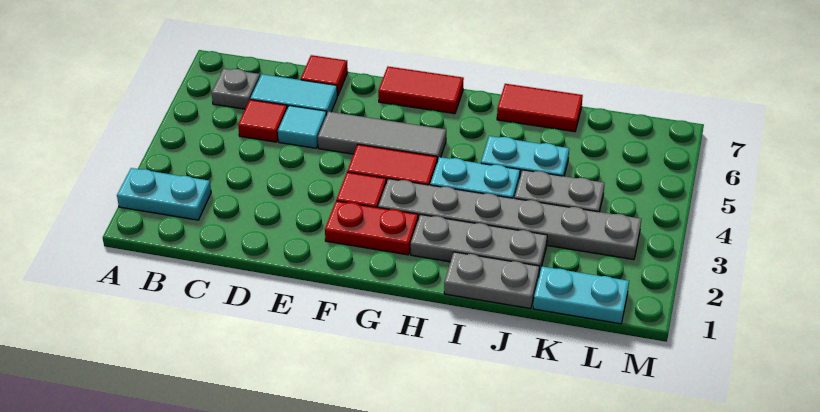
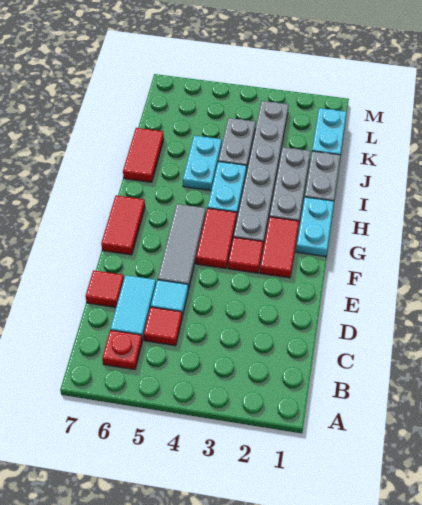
cyan plate A2:B2 level 1 -> cyan plate G1:H1 level 1
grey plate B6 level 1 -> red plate B6 level 1
red plate F2:G2 level 1 -> red tile F2:G2 level 1

